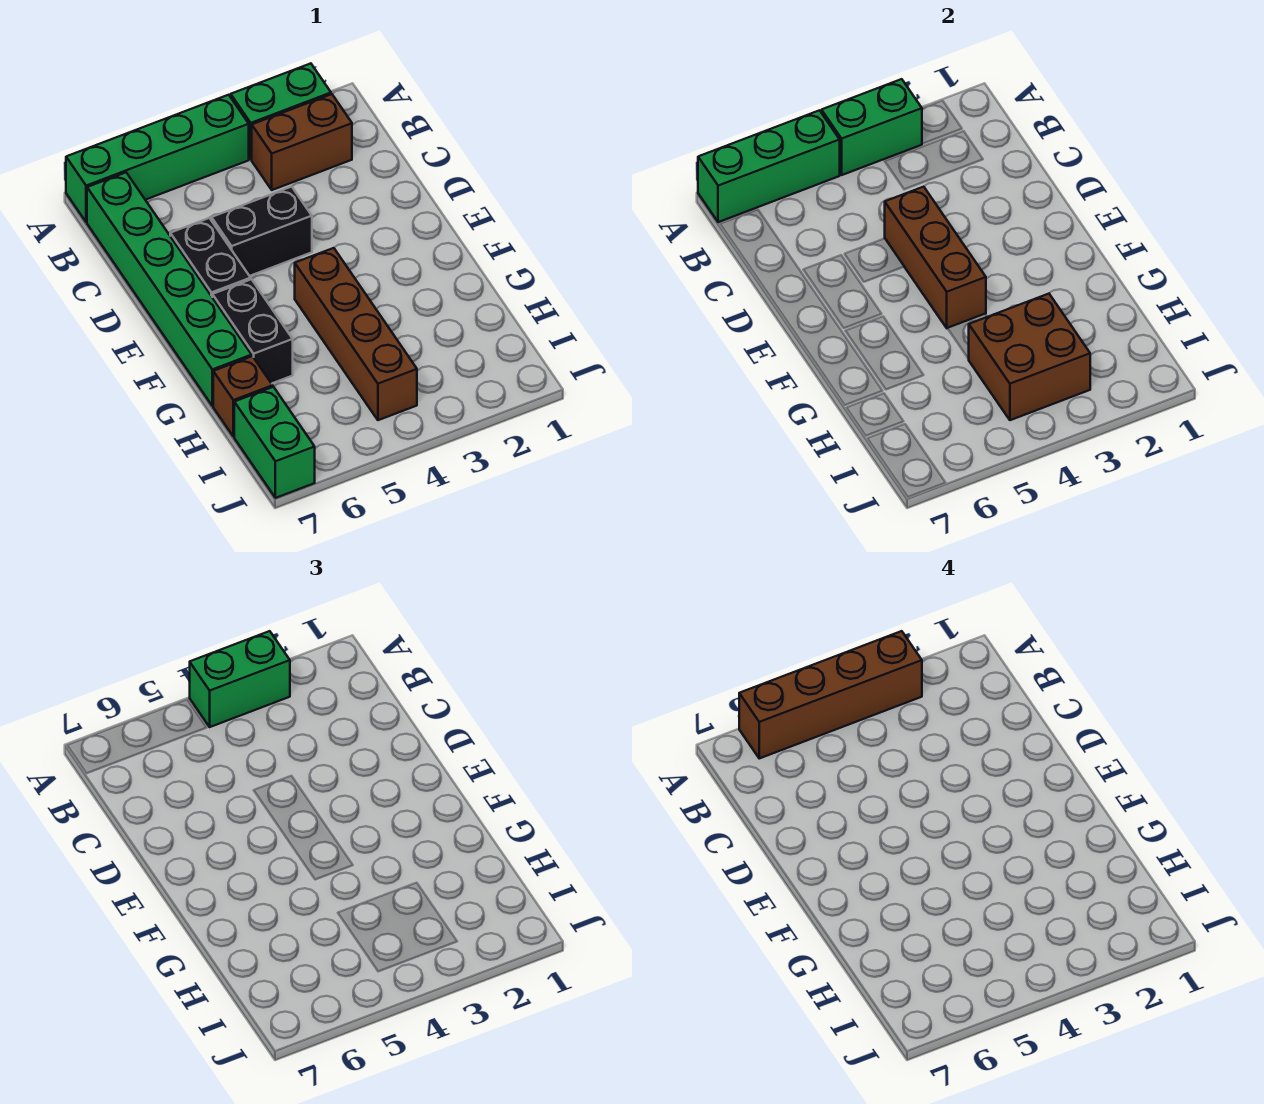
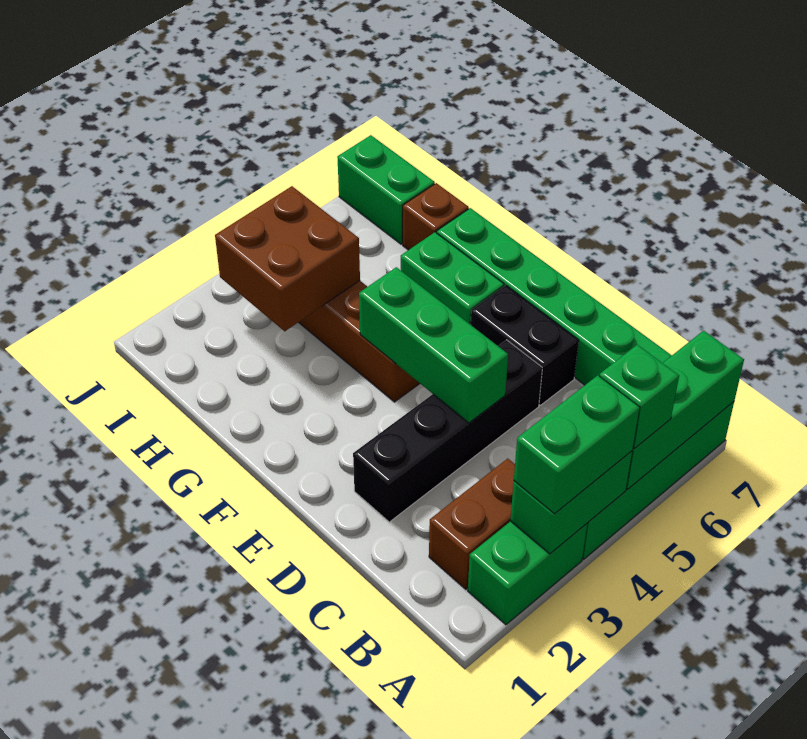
brown brick A3:A6 level 4 -> none
none -> green brick A5 level 3
black brick D4:D5 level 1 -> black brick D2:D5 level 1
brown brick D4:F4 level 2 -> green brick D4:F4 level 2
black brick F6:G6 level 1 -> green brick F6:G6 level 1

